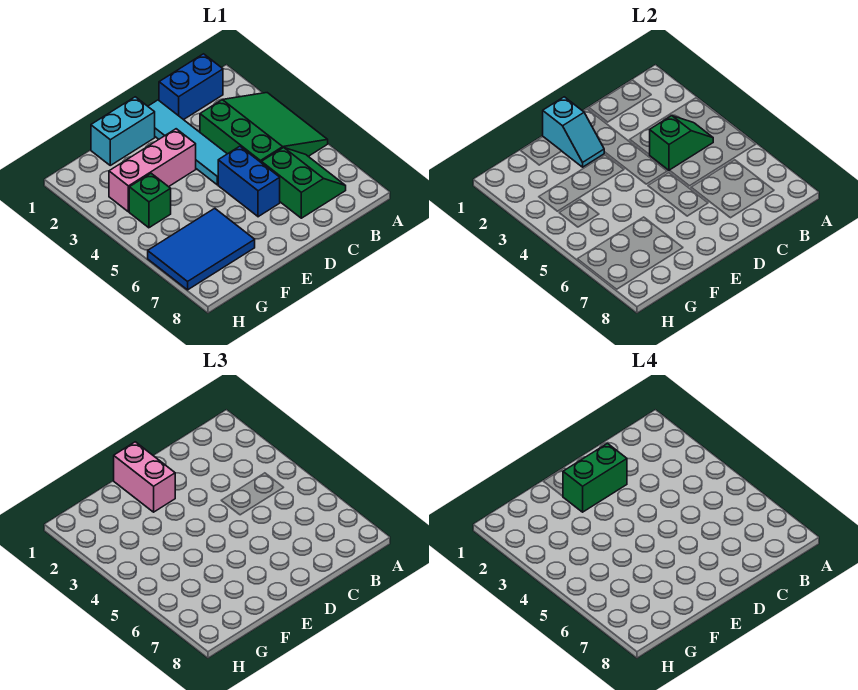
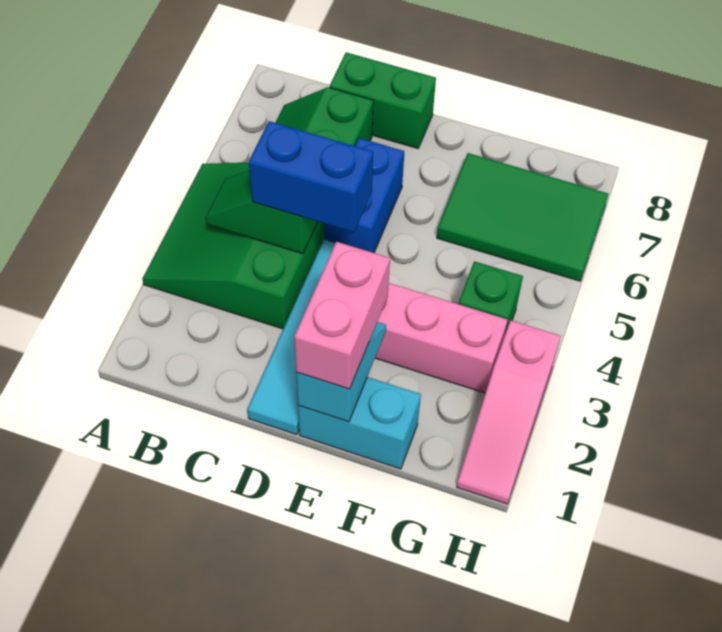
blue brick B1:C1 level 1 -> blue brick C4:D4 level 3
green brick D2:E2 level 4 -> green brick C8:D8 level 1
blue tile F6:H7 level 1 -> green tile F6:H7 level 1
none -> pink slope H1:H3 level 1 top 3

